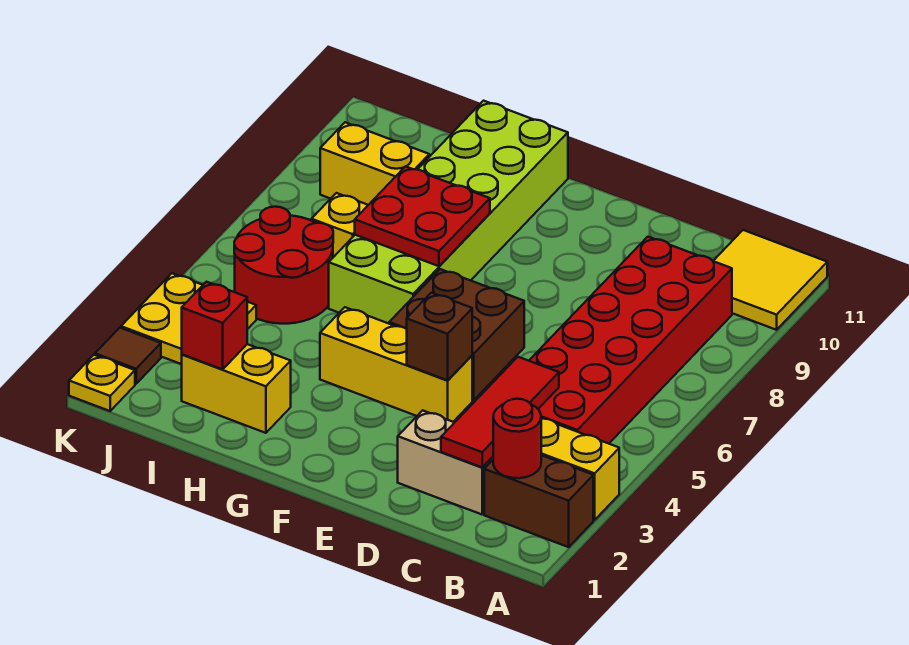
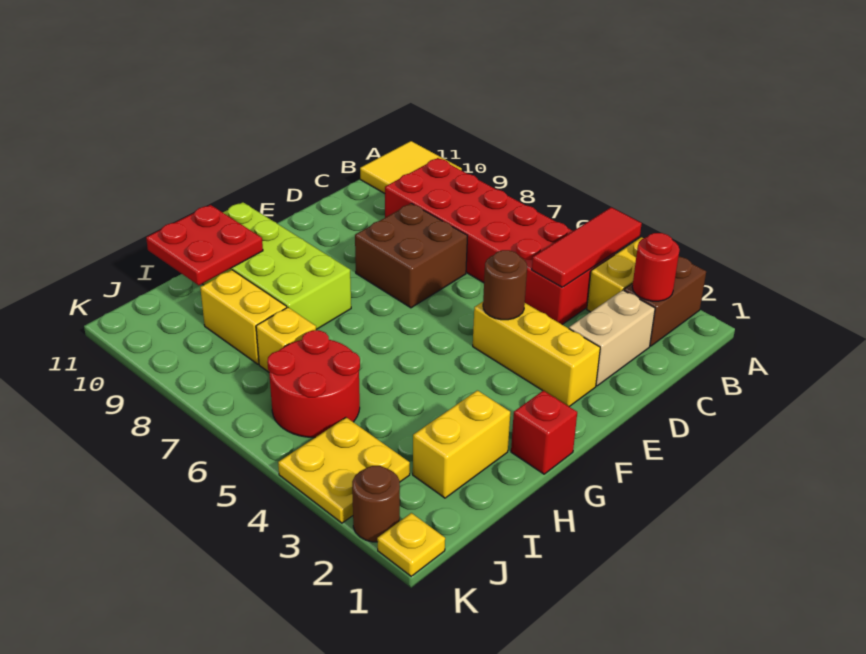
red tile C2:C4 level 2 -> red tile A4:C4 level 2
yellow brick E4:G4 level 1 -> yellow brick E2:E4 level 1
brown brick E4 level 2 -> brown round brick E4 level 2
brown brick E5:F6 level 1 -> brown brick D7:E8 level 1
lime brick G6:H11 level 1 -> lime brick G8:H11 level 1
red plate G7:H8 level 2 -> red plate H10:I11 level 2
red brick I2 level 2 -> red brick G1 level 1
yellow brick I9:J9 level 1 -> yellow brick I8:I9 level 1
brown tile K2 level 1 -> brown round brick K2 level 1

